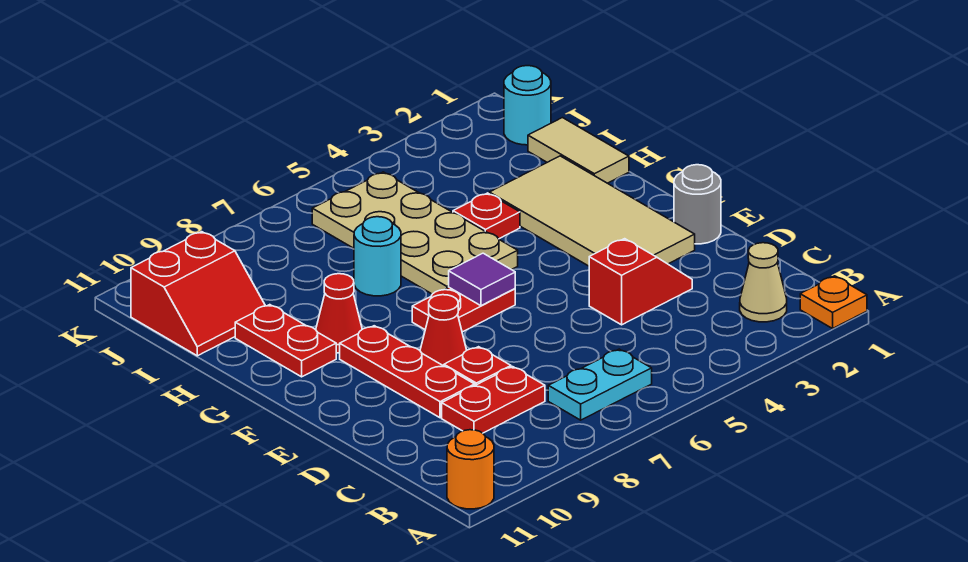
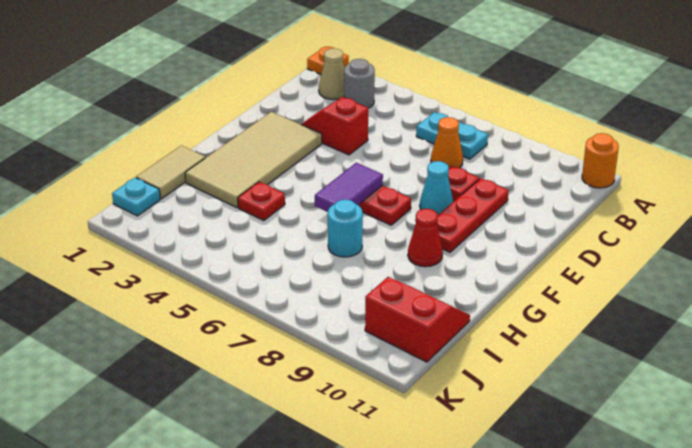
none -> orange cone C7 level 1
red plate C8:C9 level 1 -> none
grey round brick E1 level 1 -> grey round brick B3 level 1
red cone E8 level 1 -> cyan cone E8 level 1
purple tile F6 level 2 -> purple tile F6:G6 level 2
tan plate G5:J6 level 1 -> none
red plate G10:H10 level 1 -> none
cyan round brick J1 level 1 -> cyan plate J1 level 1

